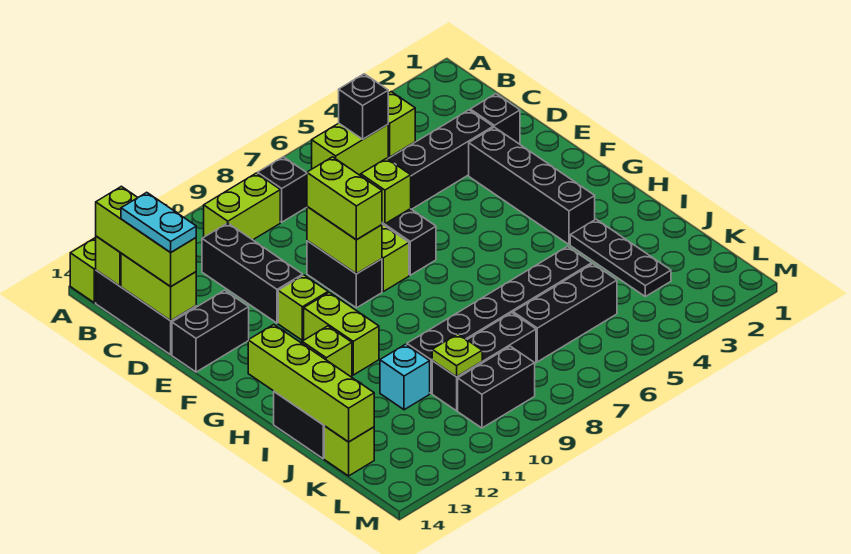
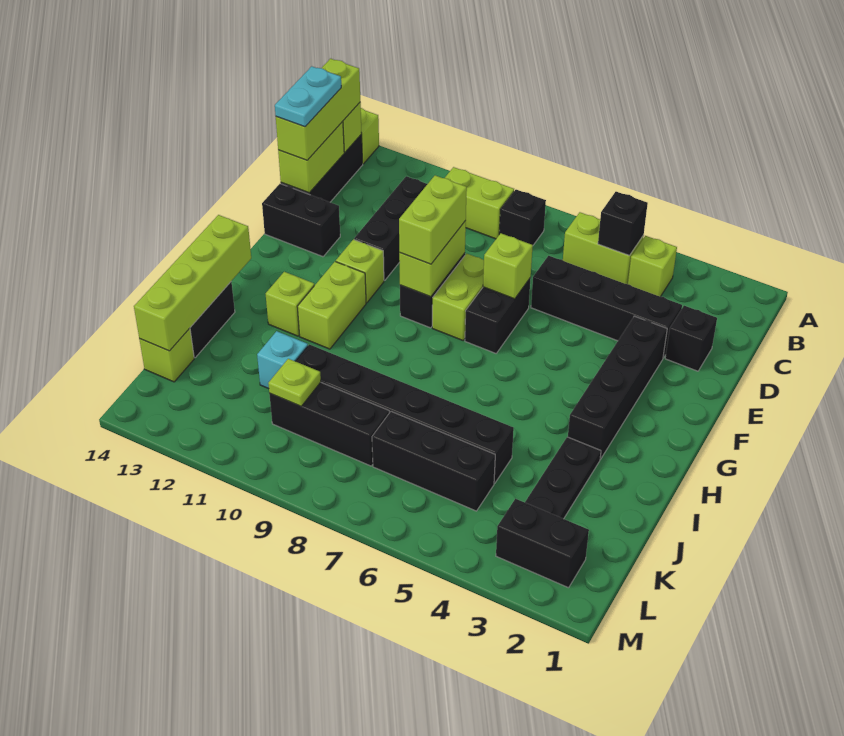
black brick L9:L10 level 1 -> black brick L2:L3 level 1

